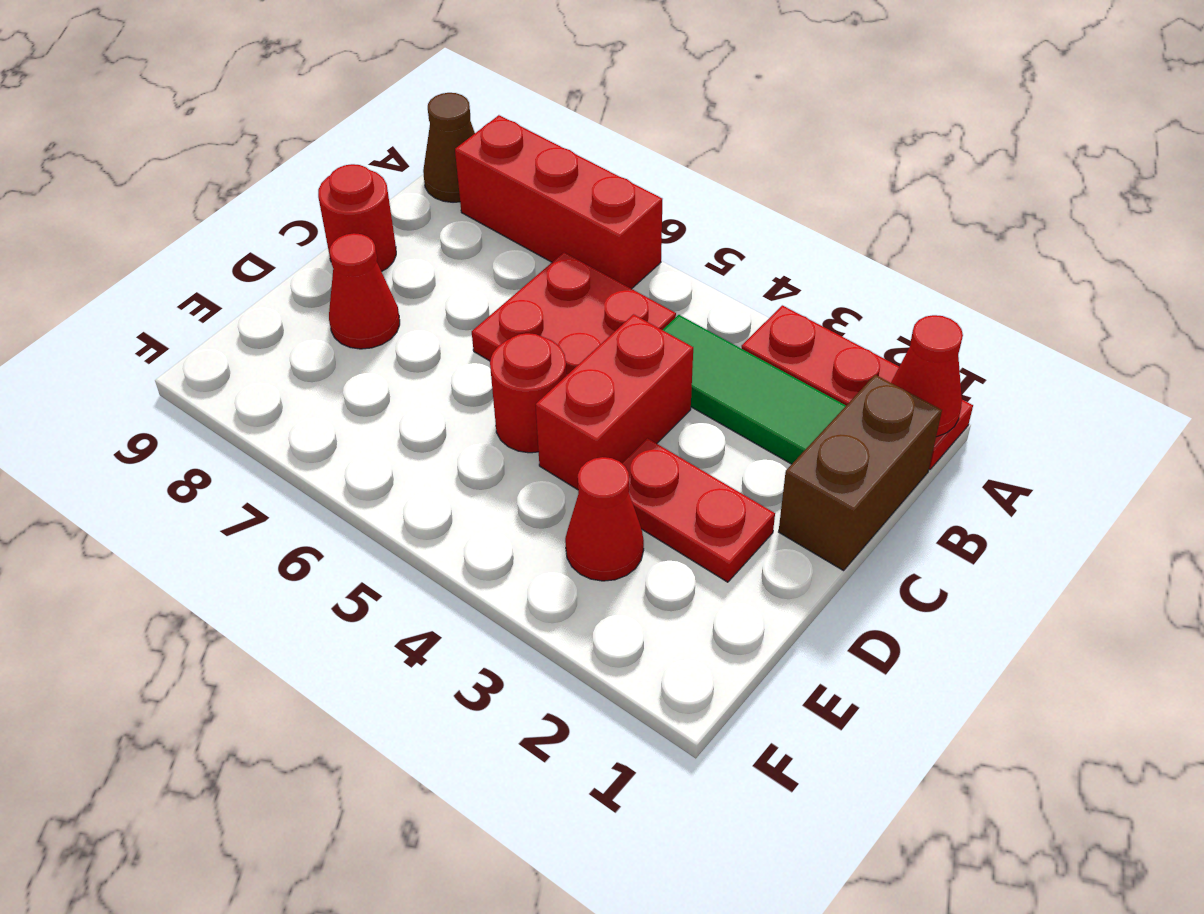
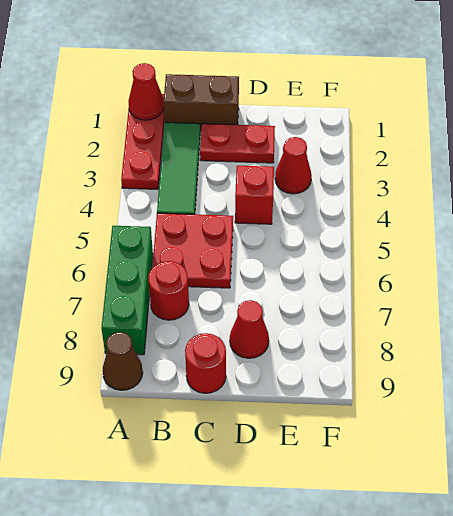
red brick A6:A8 level 1 -> green brick A6:A8 level 1
red brick C4:D4 level 1 -> red brick D4 level 1
red plate D2:D3 level 1 -> red plate C2:D2 level 1
red round brick D5 level 1 -> red round brick B7 level 1

